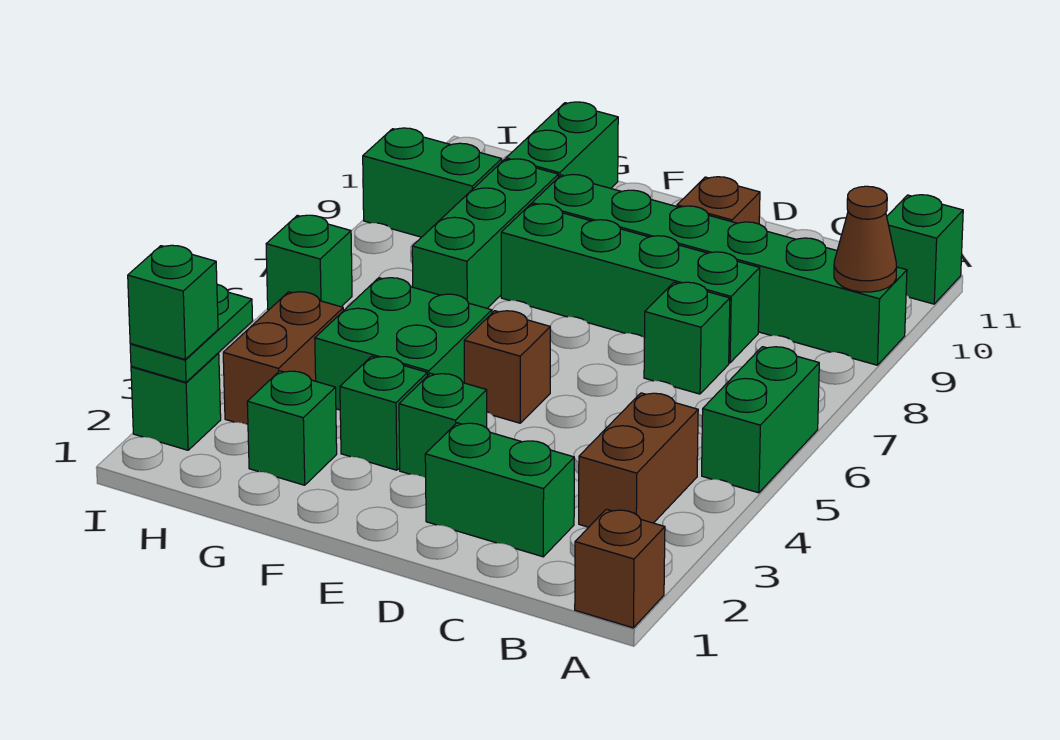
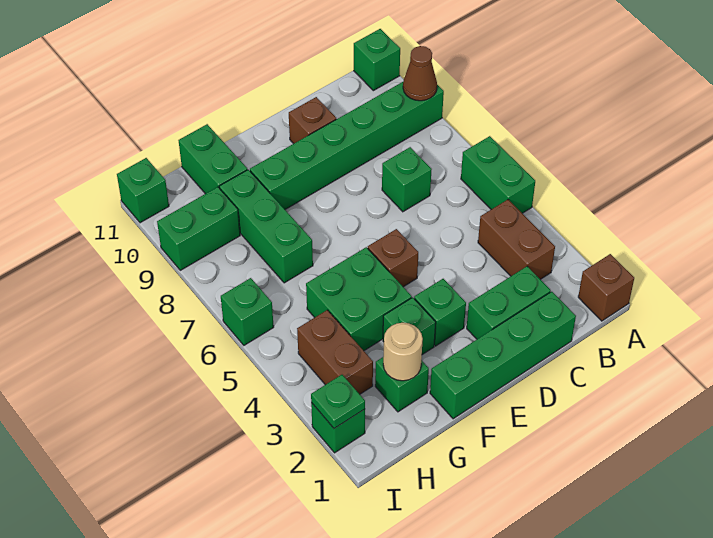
green brick C8:F8 level 1 -> green brick C1:F1 level 1
none -> tan round brick G2 level 2
green plate I2:I3 level 2 -> green plate I2 level 2
green brick I2 level 3 -> green brick I11 level 1

